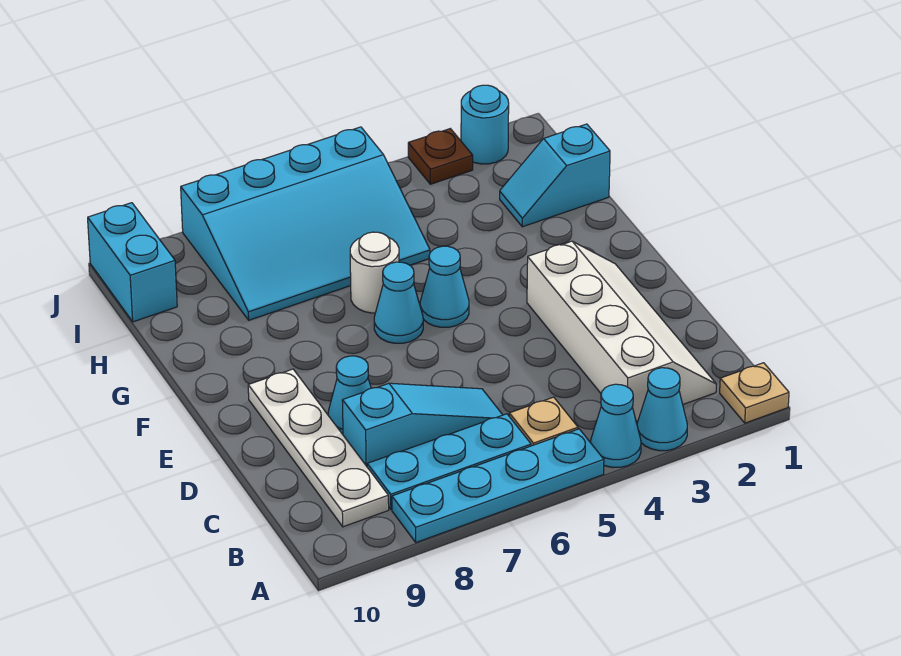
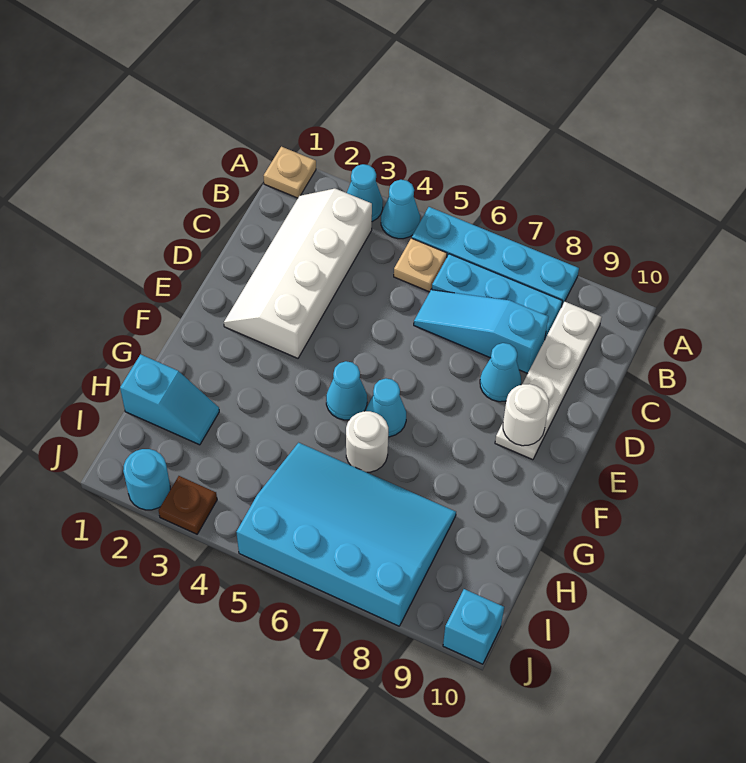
none -> white round brick E9 level 2
cyan brick I10:J10 level 1 -> cyan brick J10 level 1

